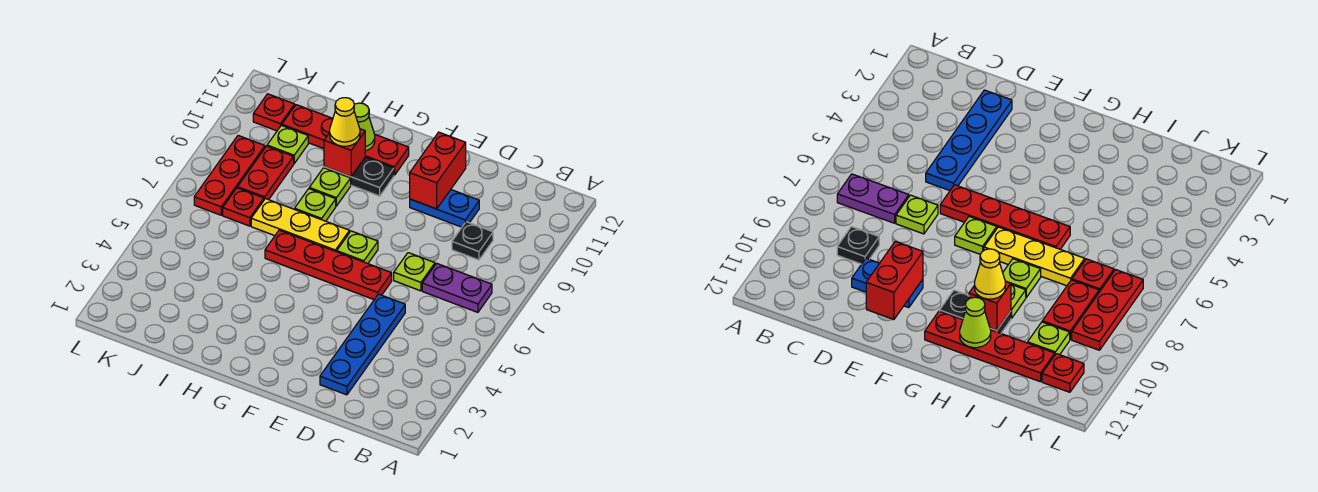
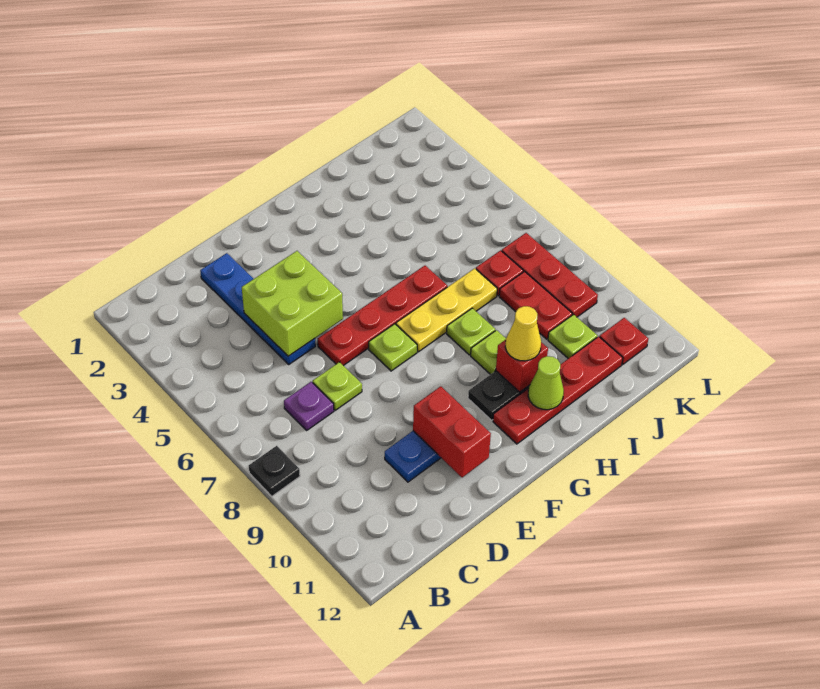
purple plate B7:C7 level 1 -> purple plate C7 level 1
black plate C9 level 1 -> black plate A8 level 1
none -> lime brick D4:E5 level 2

